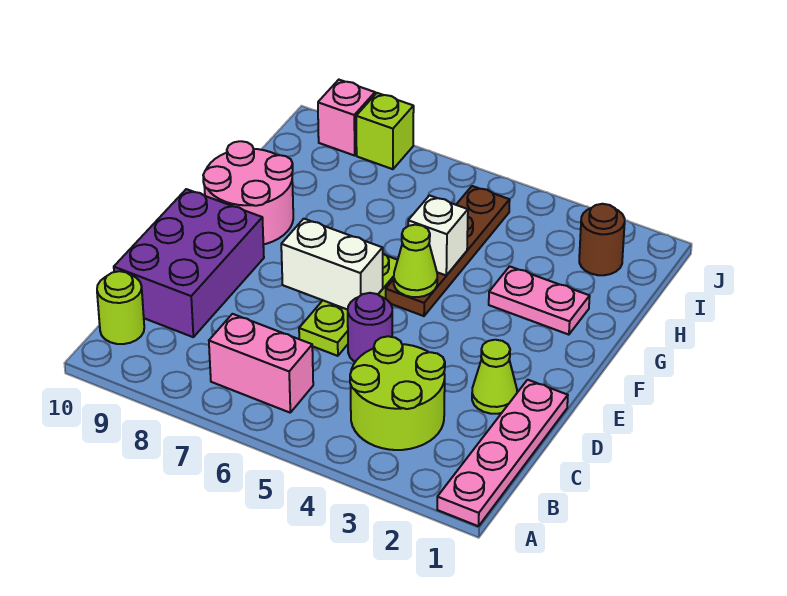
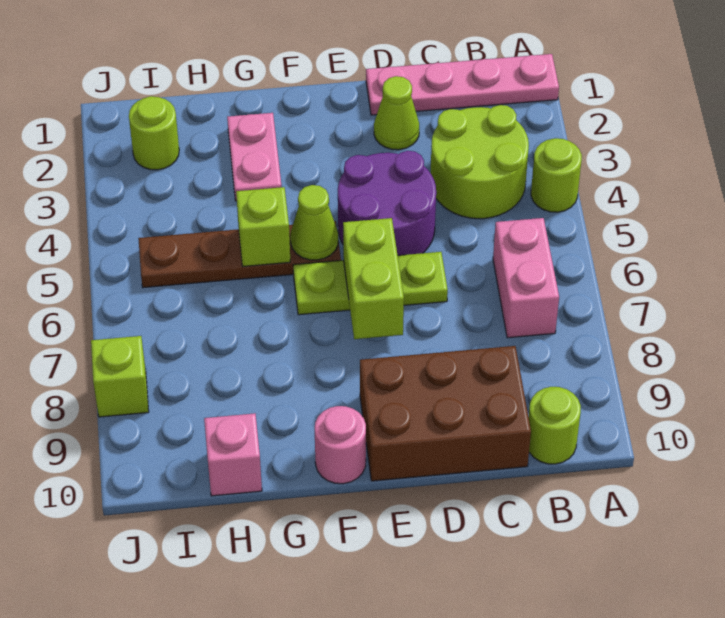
none -> lime round brick A4 level 1
purple brick C9:E10 level 1 -> brown brick C9:E10 level 1
purple round brick D5 level 1 -> purple round brick D4:E5 level 1
white brick E6:E7 level 2 -> lime brick E6:E7 level 2
pink round brick F9:G10 level 1 -> pink round brick F10 level 1
white brick G5 level 2 -> lime brick G5 level 2
brown round brick I2 level 1 -> lime round brick I2 level 1
pink brick J9 level 1 -> pink brick H10 level 1

